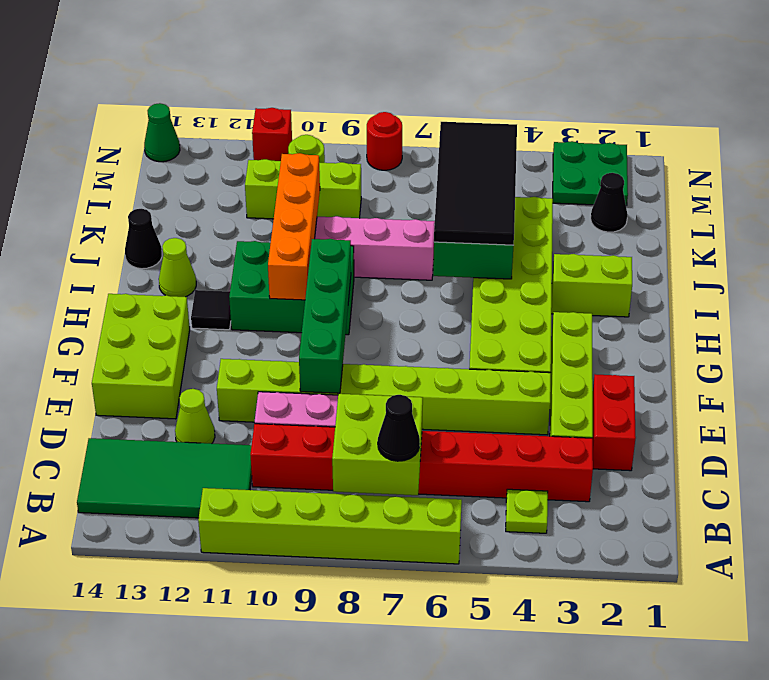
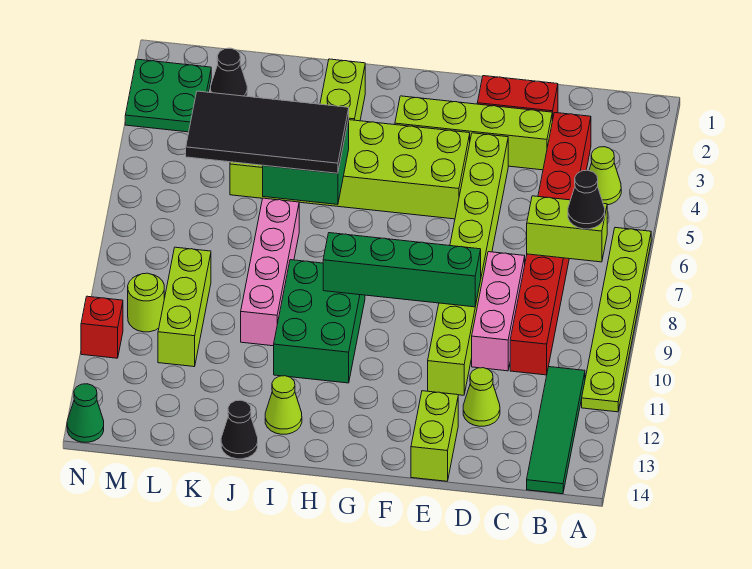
lime brick A6:A11 level 1 -> lime plate A6:A11 level 1
lime plate B4 level 1 -> lime cone B4 level 1
lime brick B7:C8 level 2 -> lime brick B7:C7 level 2
green tile B11:C14 level 1 -> green tile B11:B14 level 1
lime brick E13:G14 level 1 -> lime brick E13:E14 level 1
orange brick H10:K10 level 2 -> none
black tile H12 level 1 -> none
red round brick N8 level 1 -> none

